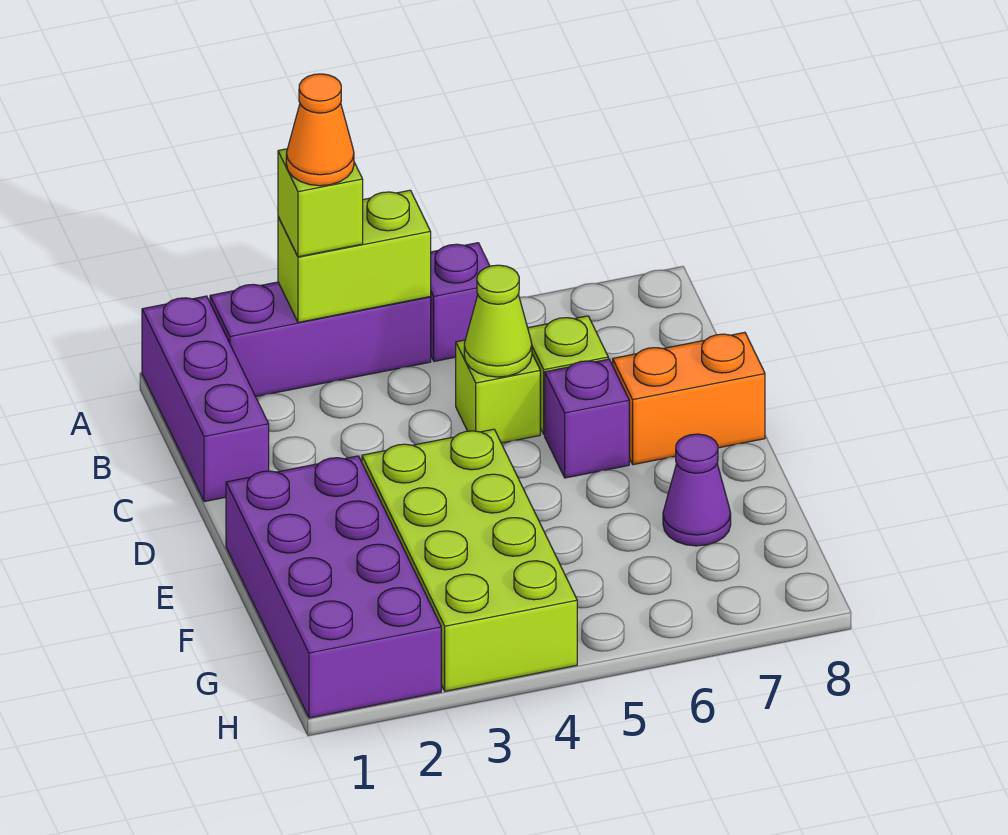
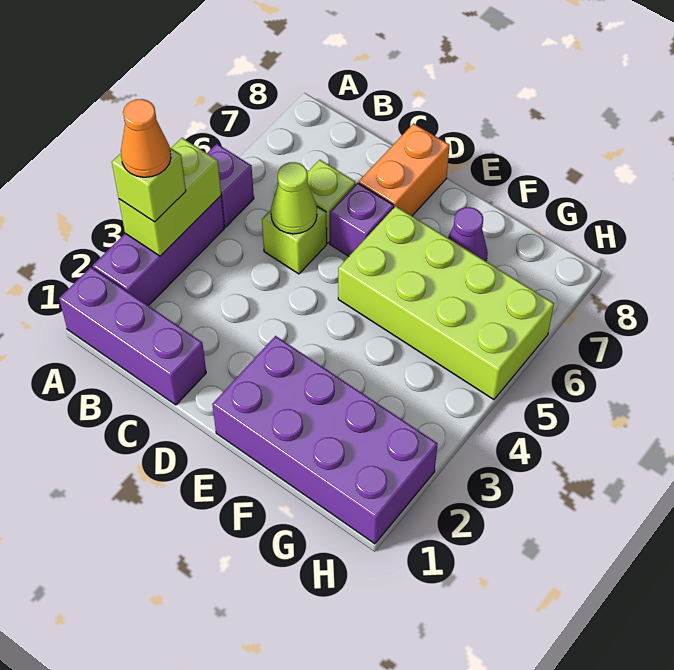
lime brick E3:H4 level 1 -> lime brick E5:H6 level 1

